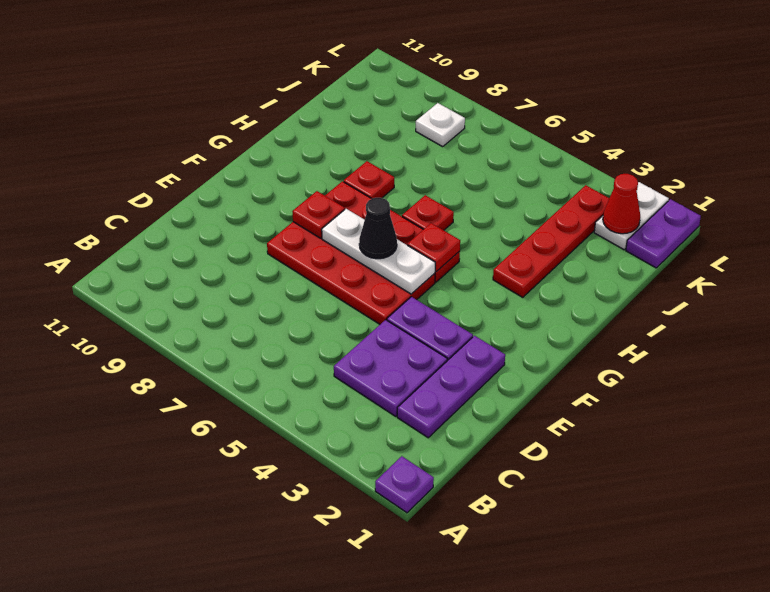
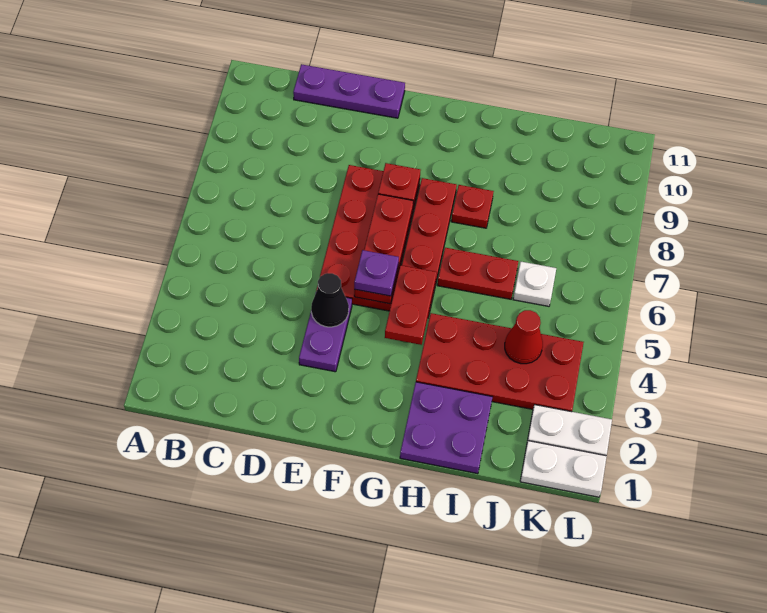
purple plate A1 level 1 -> purple plate F5 level 3
purple plate C2:E2 level 1 -> purple plate C11:E11 level 1
purple plate C3:D4 level 1 -> purple plate H1:I2 level 1
white plate F5:F7 level 2 -> red plate F5:F7 level 2
black cone F6 level 3 -> black cone E4 level 2
red plate G5 level 2 -> red plate G4:G5 level 2
red plate H3:K3 level 1 -> red plate H3:K4 level 1
red plate H6 level 1 -> red plate H6:I6 level 1
purple plate K1:L1 level 1 -> white plate K1:L1 level 1
red cone K2 level 2 -> red cone J4 level 2
white plate K8 level 1 -> white plate J6 level 1

